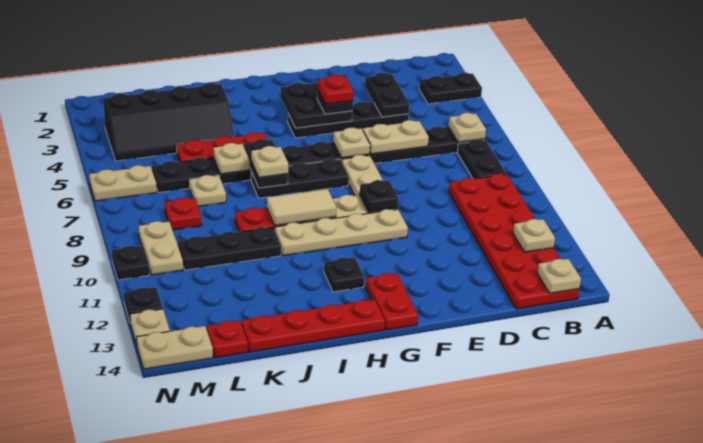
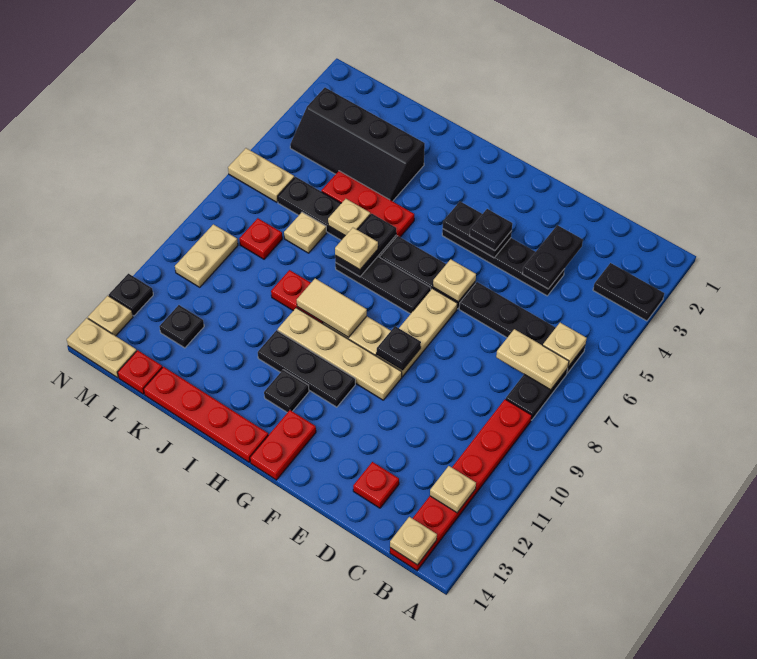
red plate B9:C14 level 1 -> red plate B9:B14 level 1
tan plate D6:E6 level 2 -> tan plate B7:C7 level 2
black plate F3:G4 level 2 -> black plate F4:G4 level 2
red plate F4 level 4 -> red plate D13 level 1
black plate J10:L10 level 1 -> black plate G11:I11 level 1
black plate N10 level 1 -> black plate L12 level 1

